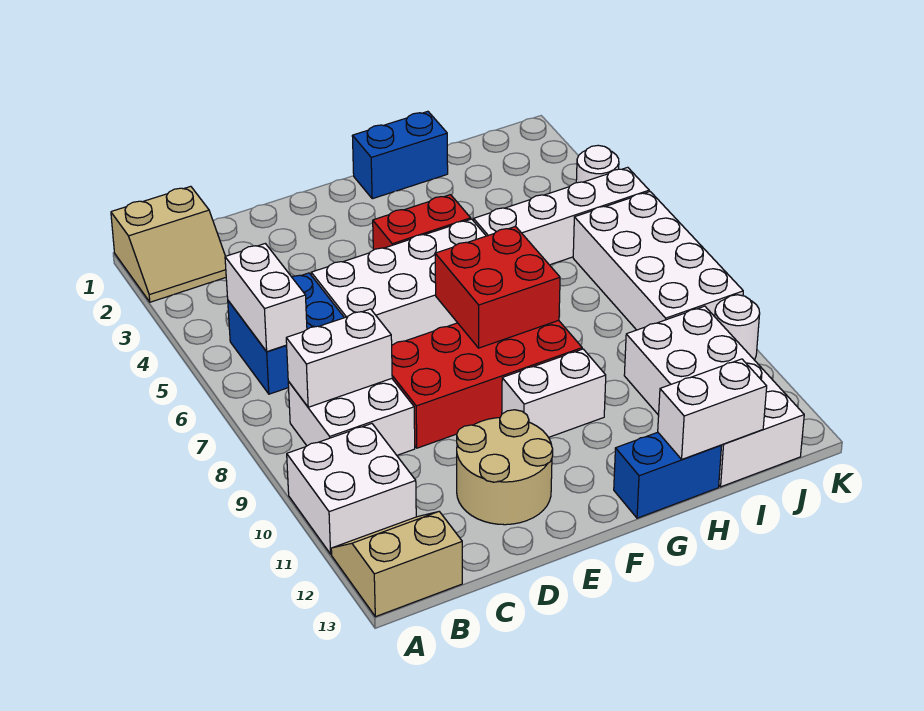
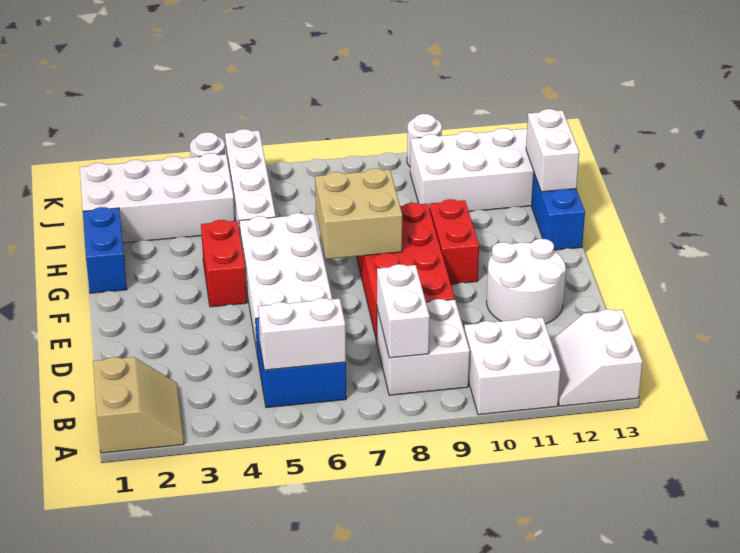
tan slope A12:B13 level 1 top 13 -> white slope A12:B13 level 1 top 13
tan round brick D11:E12 level 1 -> white round brick D11:E12 level 1
red brick F7:G8 level 2 -> tan brick F7:G8 level 2
white brick F10:G10 level 1 -> red brick F10:G10 level 1
white brick J6:K9 level 1 -> white brick I1:J4 level 1

